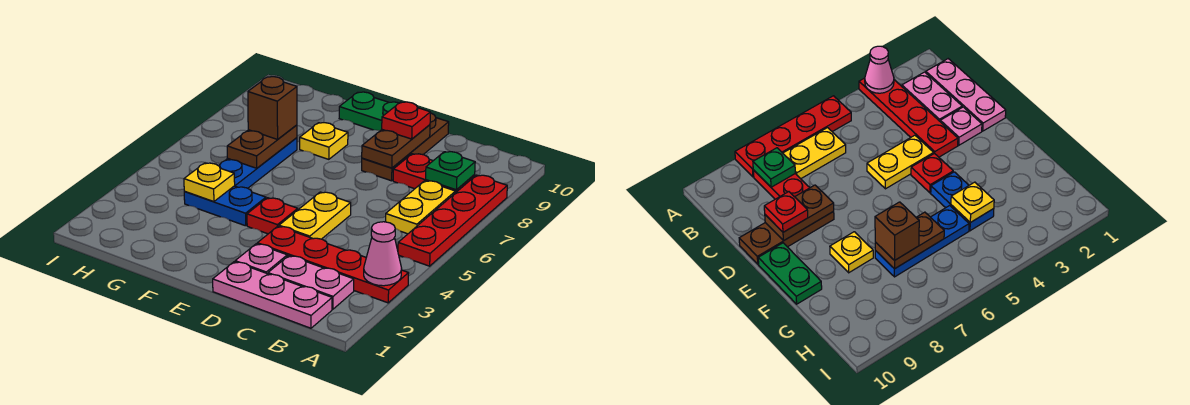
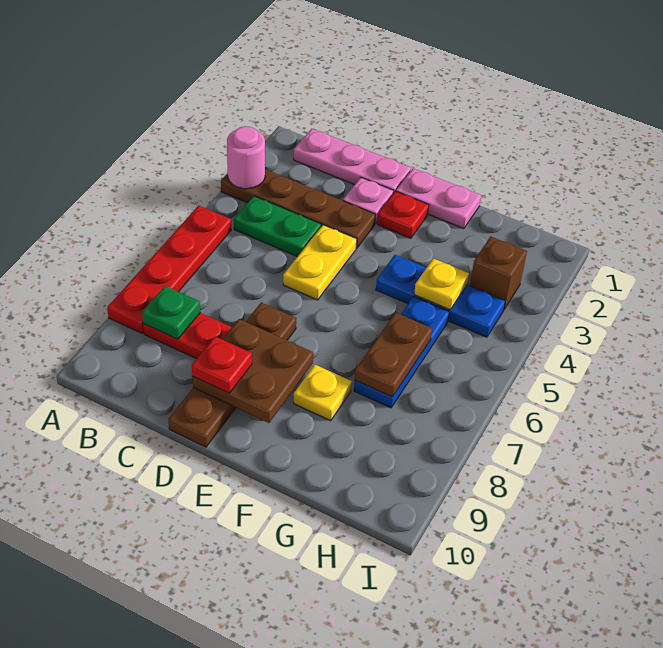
red plate A3:D3 level 1 -> brown plate A3:D3 level 1
pink cone A3 level 2 -> pink round brick A3 level 2
pink plate B2:C2 level 1 -> pink plate E1:F1 level 1
yellow plate B6:B7 level 1 -> none
brown plate D8:D10 level 1 -> brown plate D7:D10 level 1
brown plate D8:D9 level 2 -> brown plate D8:E9 level 2
red plate E4 level 1 -> red plate E2 level 1
green plate E10:F10 level 1 -> green plate B4:C4 level 1
blue plate F4:G4 level 1 -> blue plate F4:H4 level 1
brown brick G7 level 3 -> brown brick H3 level 1

